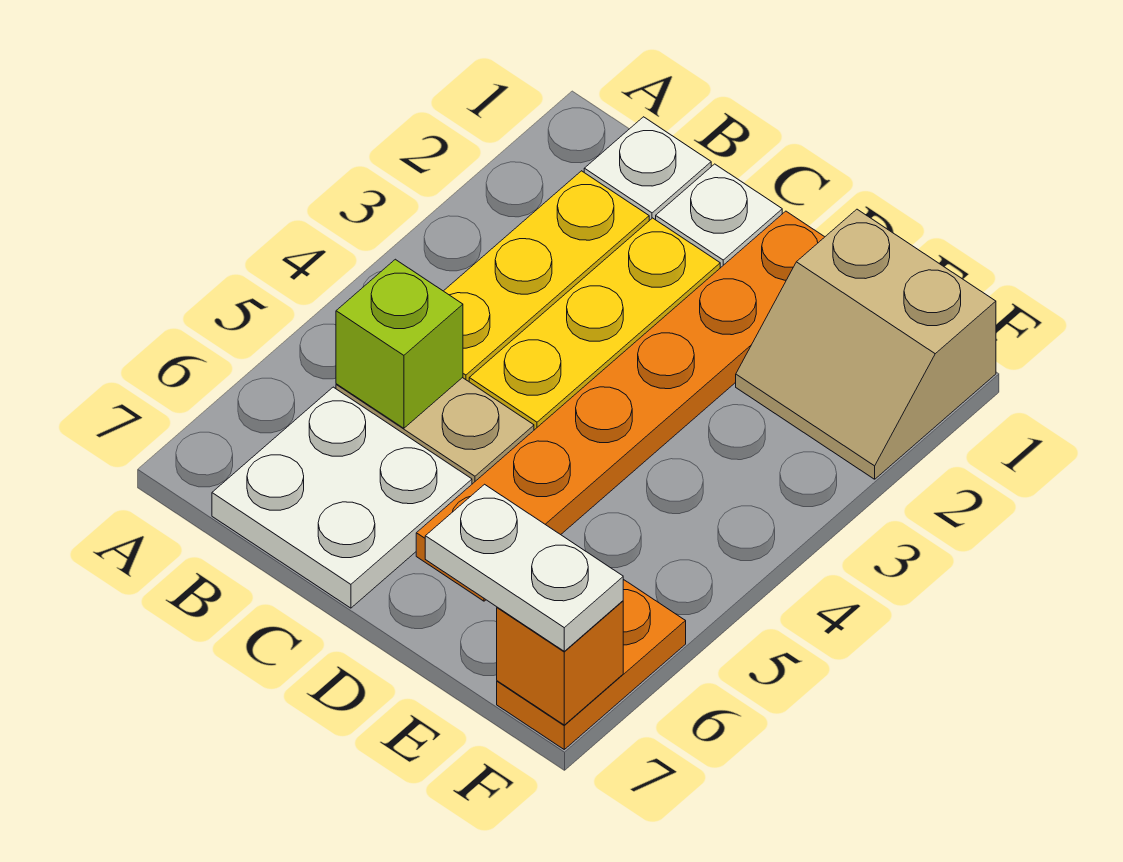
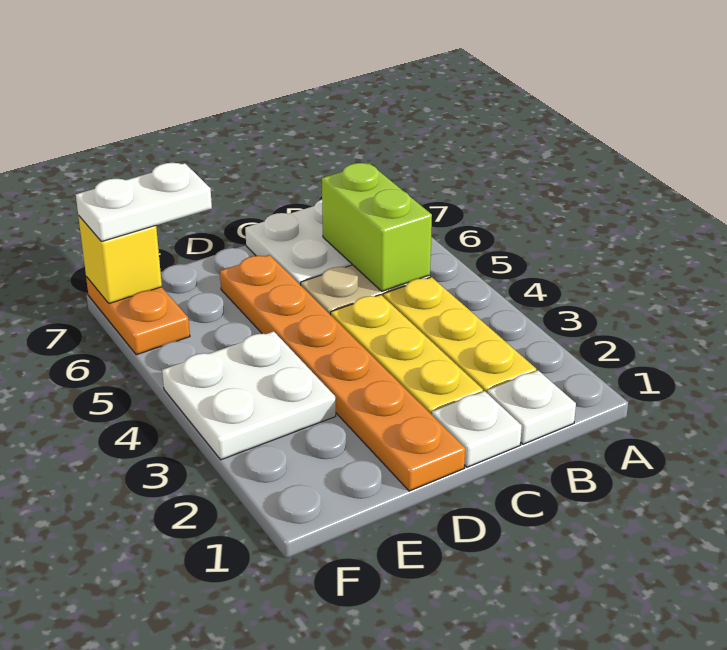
lime brick B5 level 2 -> lime brick B5:B6 level 2
tan slope E1:F2 level 1 top 1 -> none
none -> white plate E3:F4 level 1
orange brick F7 level 2 -> yellow brick F7 level 2

